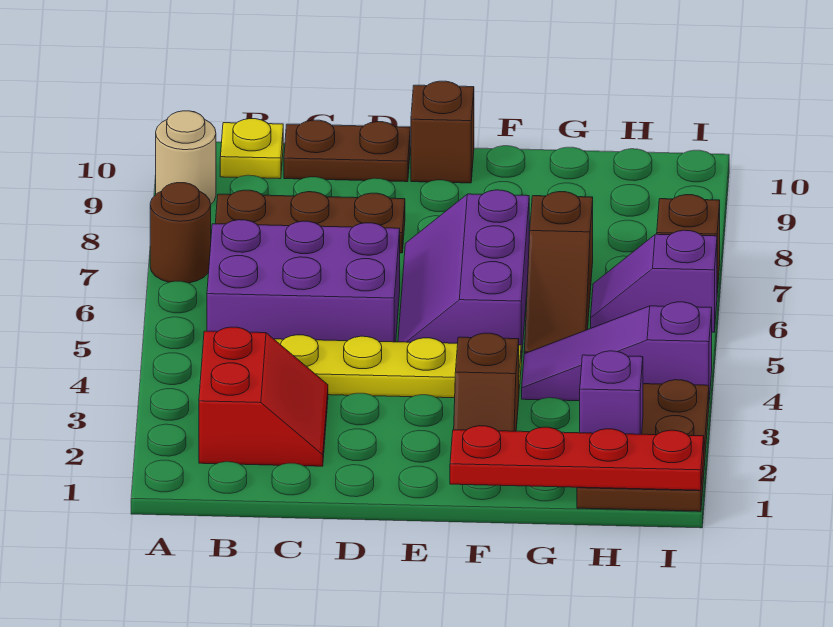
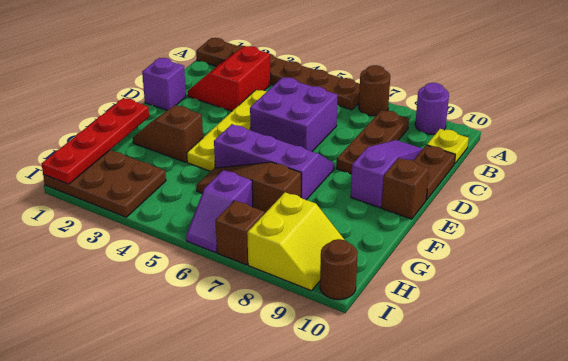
none -> brown plate A1:A6 level 1
tan round brick A9 level 1 -> purple round brick A9 level 1
red slope B2:C3 level 1 top B -> red slope B2:C3 level 1 top 3
purple brick B5:D6 level 1 -> purple brick C5:D6 level 1
purple slope G4:I4 level 1 top I -> purple slope C9:E9 level 1 top E
purple brick H2 level 2 -> purple brick D1 level 1
purple slope H6:I6 level 1 top I -> purple slope H6:I6 level 1 top H
none -> yellow slope H8:I9 level 1 top 8
none -> brown round brick I10 level 1

